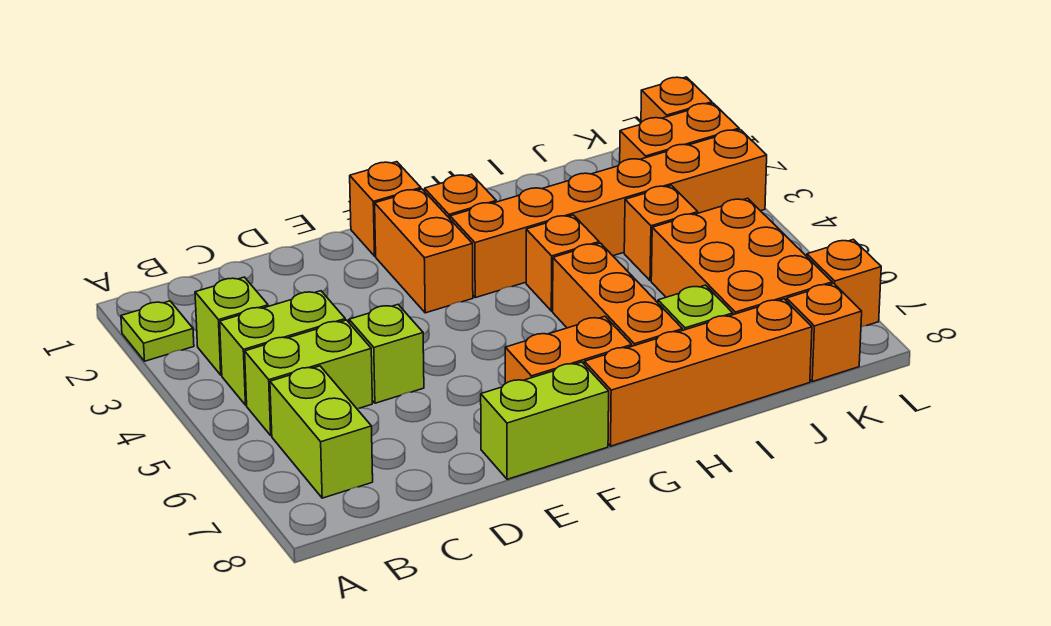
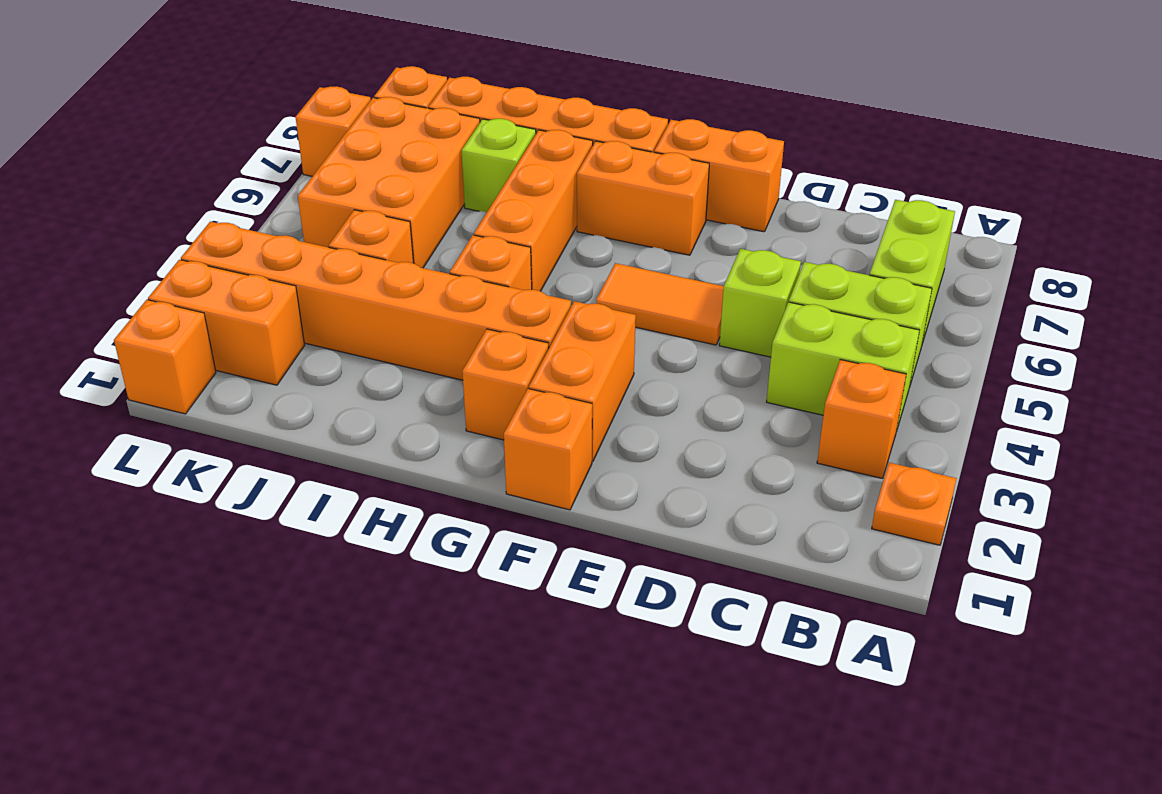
lime plate A2 level 1 -> orange plate A2 level 1
lime brick B3 level 1 -> orange brick B3 level 1
none -> orange tile E5:F5 level 1
lime brick E8:F8 level 1 -> orange brick E8:F8 level 1

